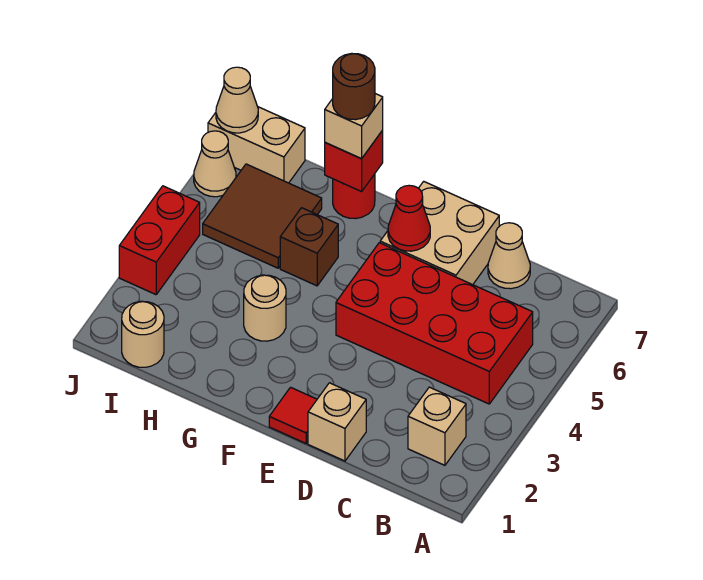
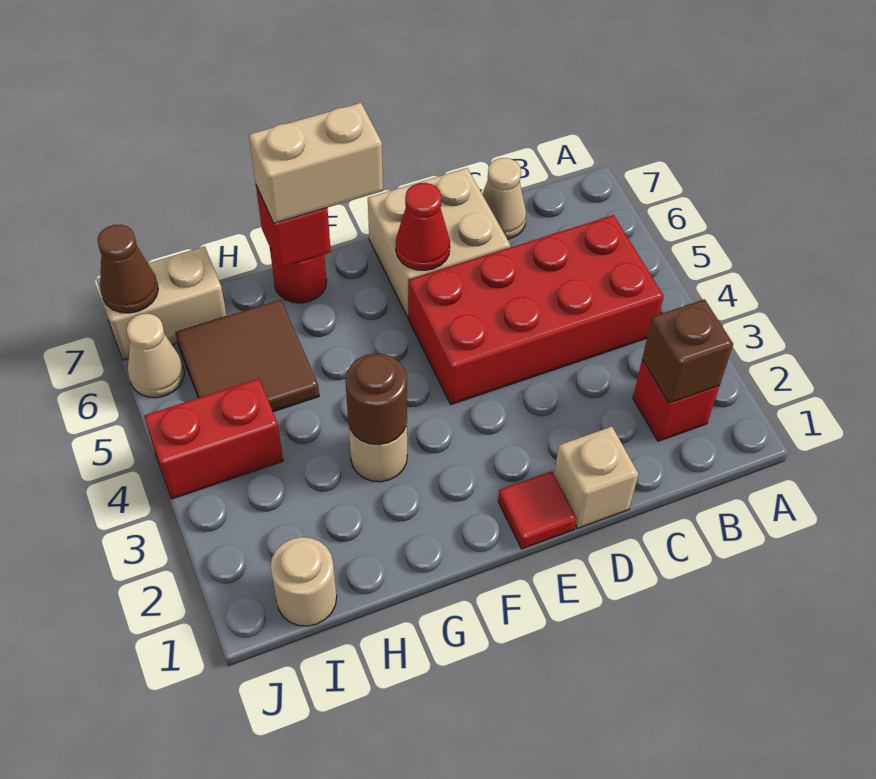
tan brick B2 level 1 -> red brick B2 level 1
brown brick G5 level 1 -> brown brick B2 level 2
tan brick G7 level 3 -> tan brick F7:G7 level 3
brown round brick G7 level 4 -> brown round brick G3 level 2
red brick J3:J4 level 1 -> red brick I4:J4 level 1
tan cone J7 level 2 -> brown cone J7 level 2

